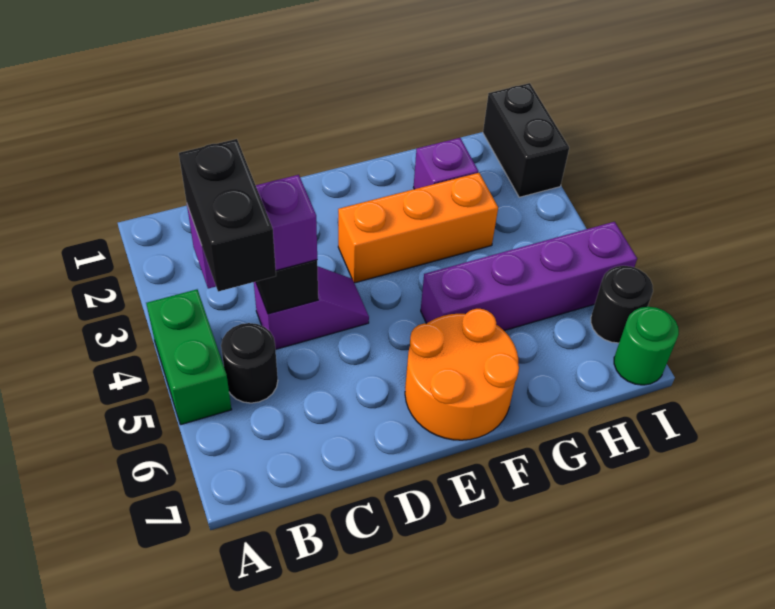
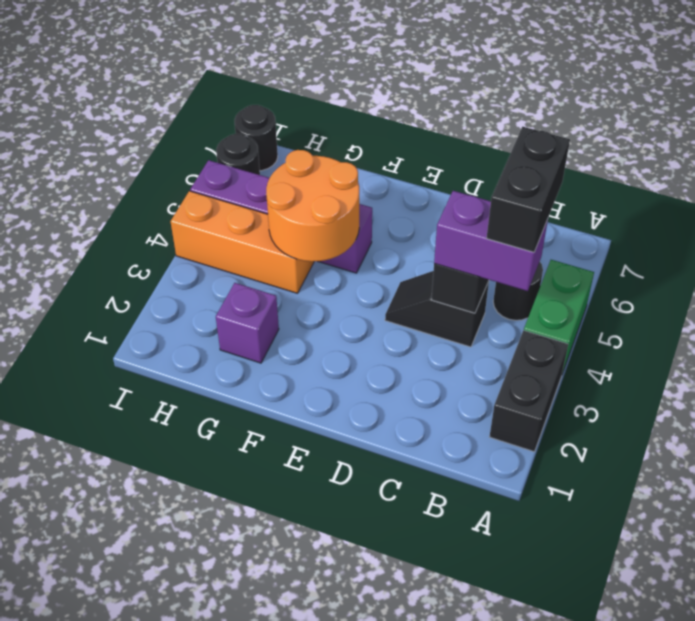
purple slope C4:D4 level 1 top C -> black slope C4:D4 level 1 top C
orange brick E3:G3 level 1 -> orange brick G4:I4 level 1
orange round brick E6:F7 level 1 -> orange round brick F4:G5 level 2
black brick I1:I2 level 1 -> black brick A2:A3 level 1
green round brick I7 level 1 -> black round brick I7 level 1

